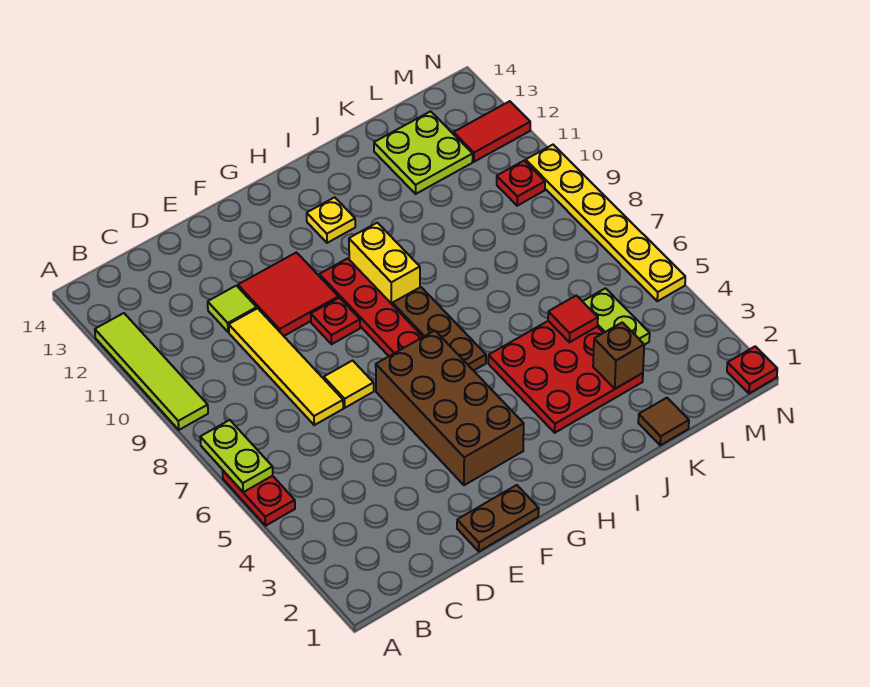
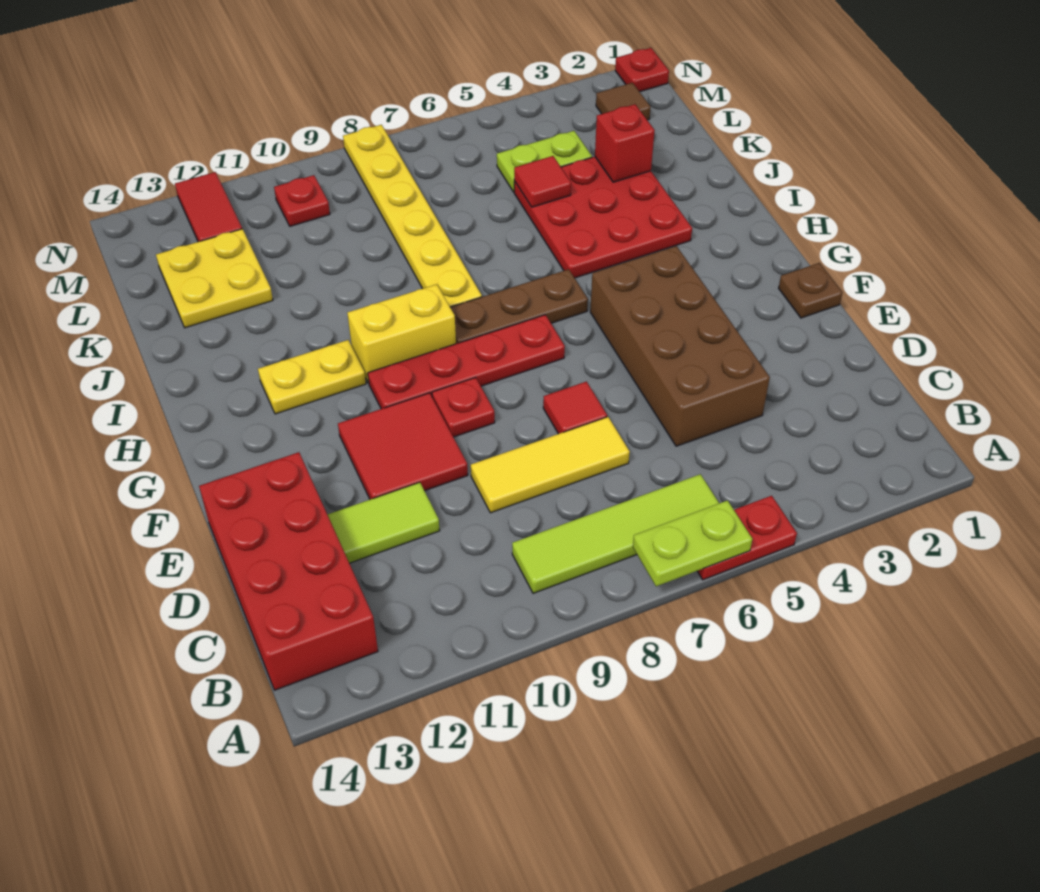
lime tile A9:A12 level 1 -> lime tile B6:B9 level 1
none -> red brick B13:E14 level 1
yellow tile D7:D10 level 1 -> yellow tile D7:D9 level 1
lime tile D11 level 1 -> lime tile D11:D12 level 1
brown plate E1:F1 level 1 -> brown plate F1 level 1
yellow tile E7 level 1 -> red tile E7 level 1
brown brick F3:G6 level 1 -> brown brick D4:G5 level 1
yellow plate H12 level 1 -> yellow plate H11:H12 level 1
brown tile K1 level 1 -> brown tile M2 level 1
brown brick K3 level 2 -> red brick K3 level 2
lime plate K12:L13 level 1 -> yellow plate K12:L13 level 1
yellow plate N5:N10 level 1 -> yellow plate I8:N8 level 1

